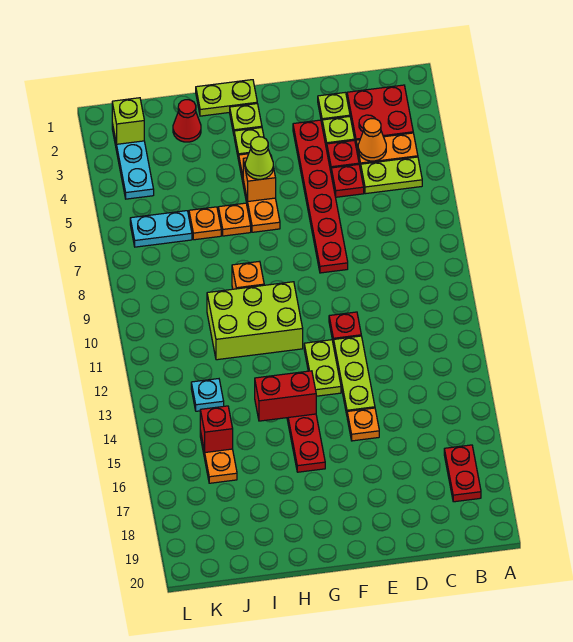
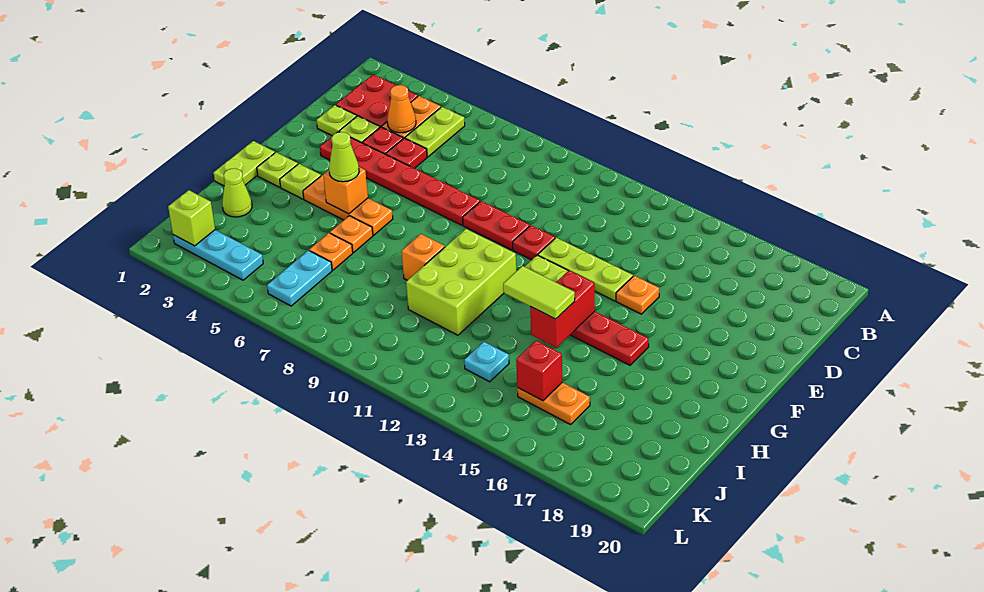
red plate B17:B18 level 1 -> red plate E9:E10 level 1
none -> lime tile H13:H14 level 3
red cone I2 level 1 -> lime cone I2 level 1

